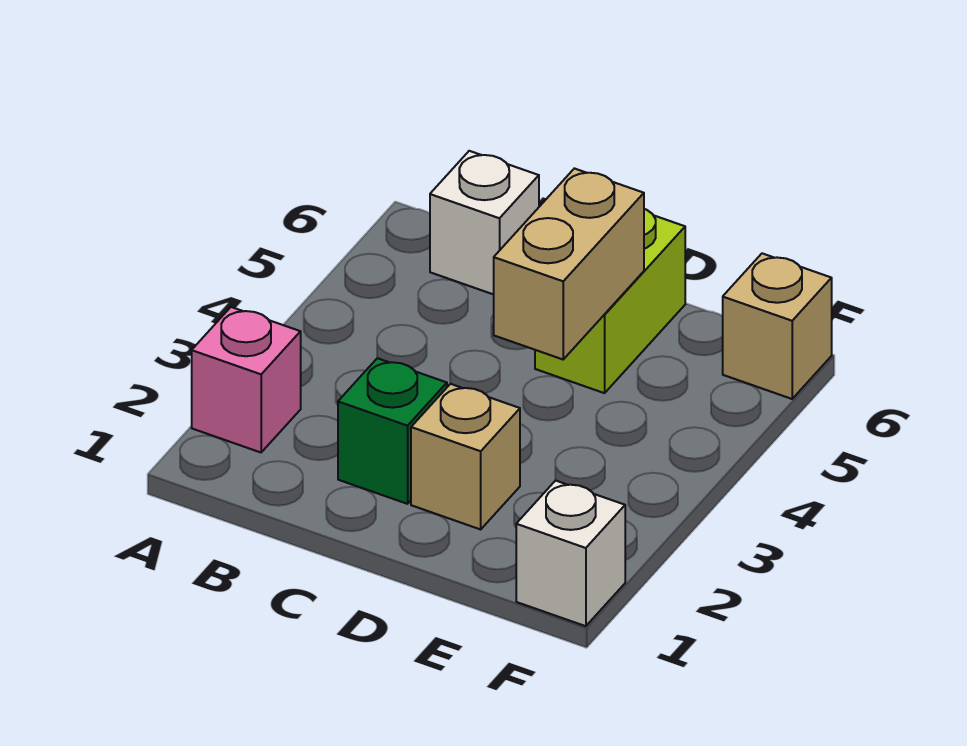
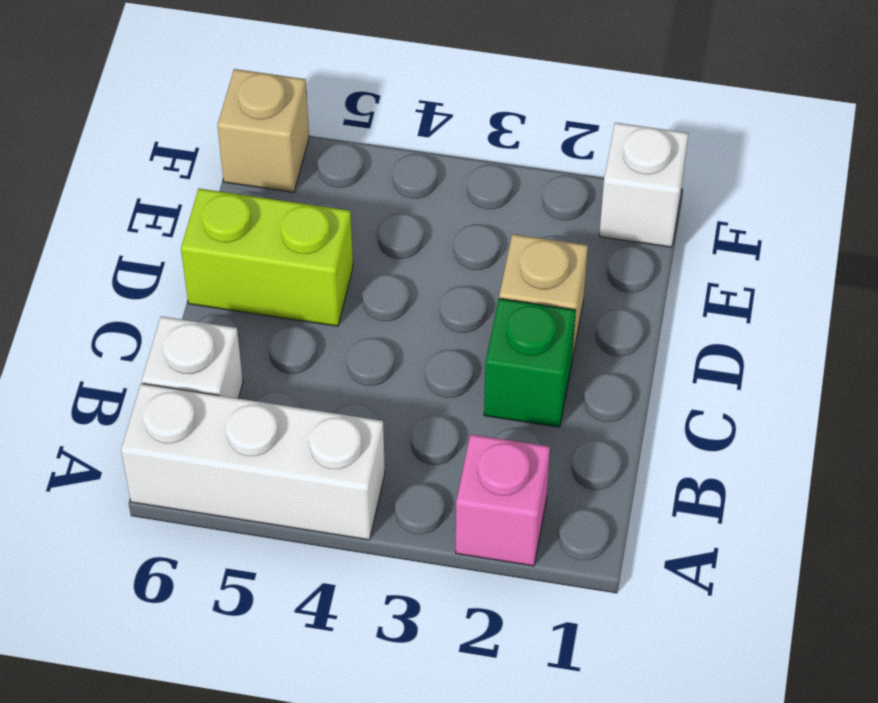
none -> white brick A4:A6 level 1
tan brick D4:D5 level 2 -> none

